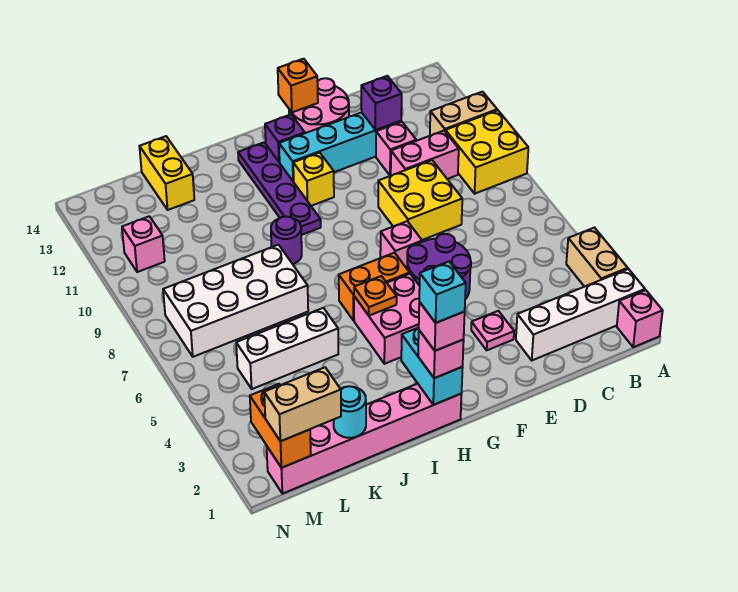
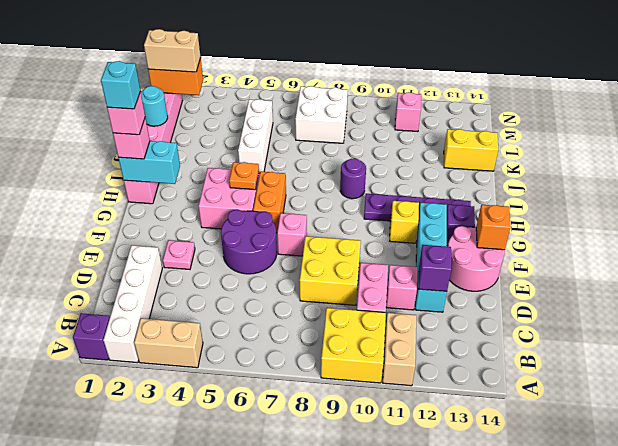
pink brick A1 level 1 -> purple brick A1 level 1
white brick J7:M8 level 1 -> white brick L7:M8 level 1
tan brick L1:M1 level 3 -> tan brick M1:M2 level 3

